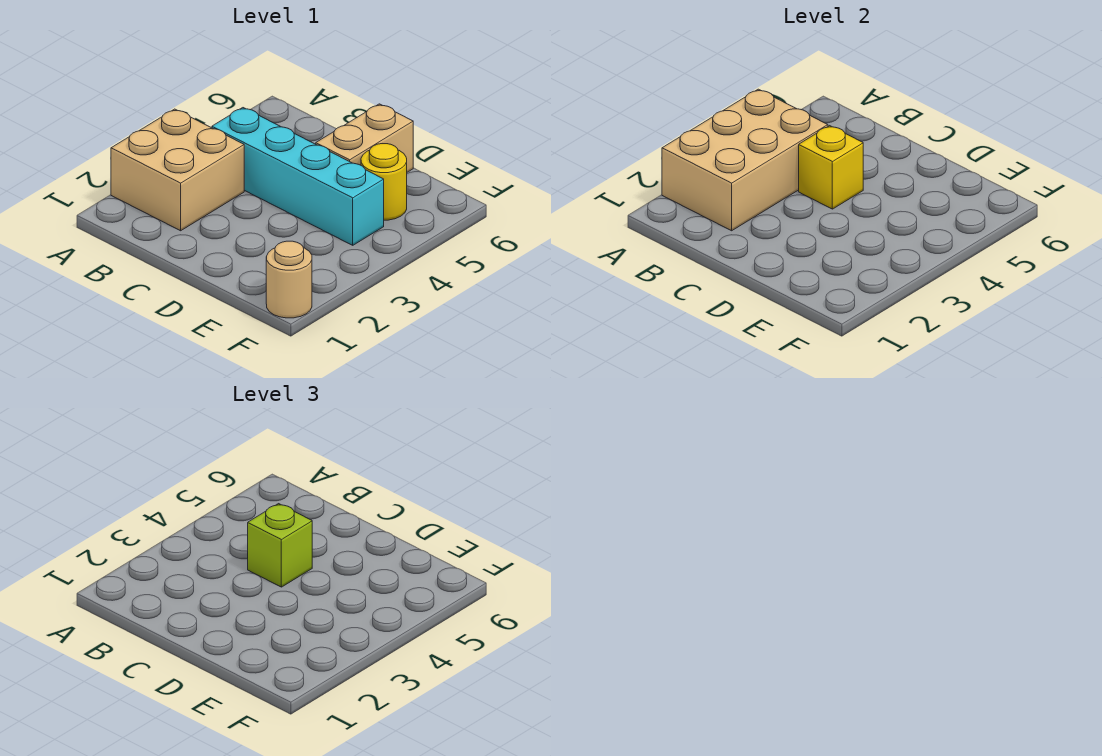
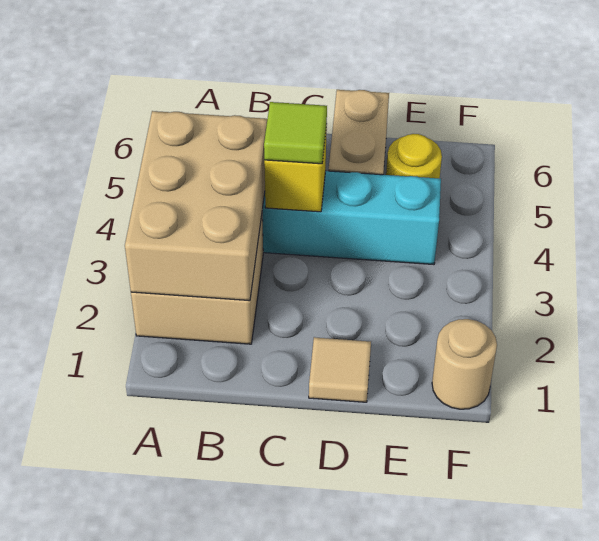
lime brick C4 level 3 -> lime tile C4 level 3
none -> tan tile D1 level 1

